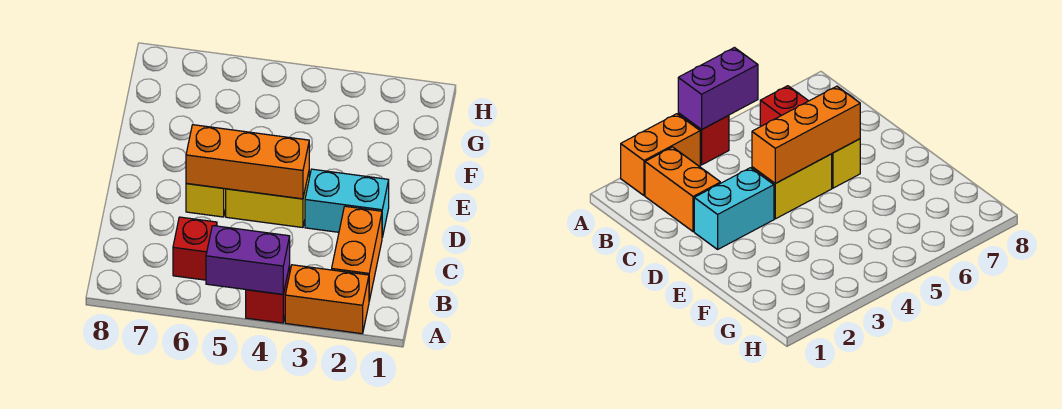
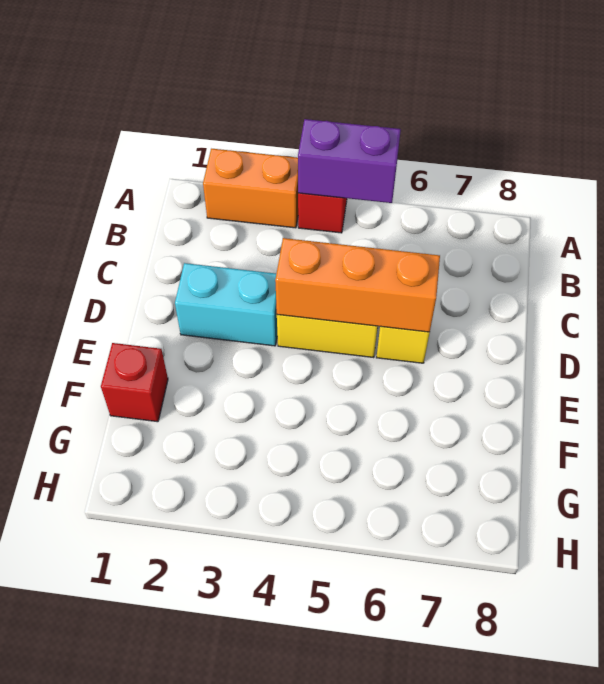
orange brick B2:C2 level 1 -> none
red brick B6 level 1 -> red brick F1 level 1

